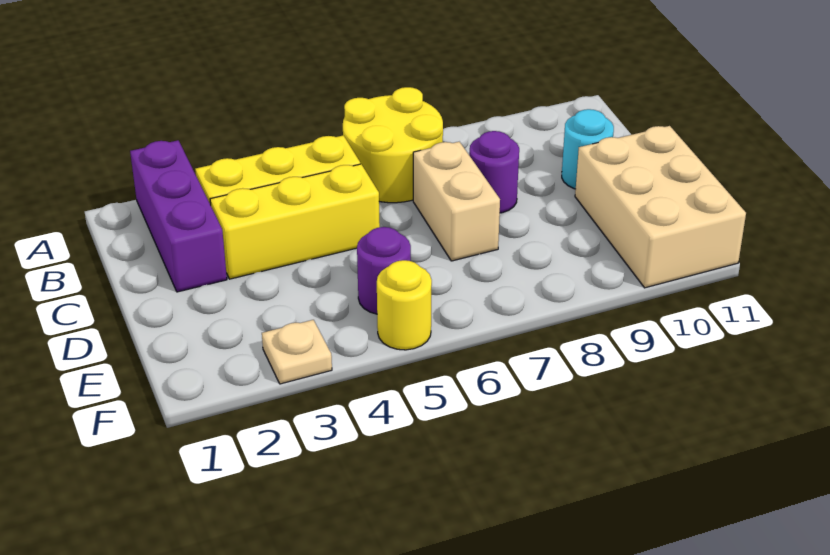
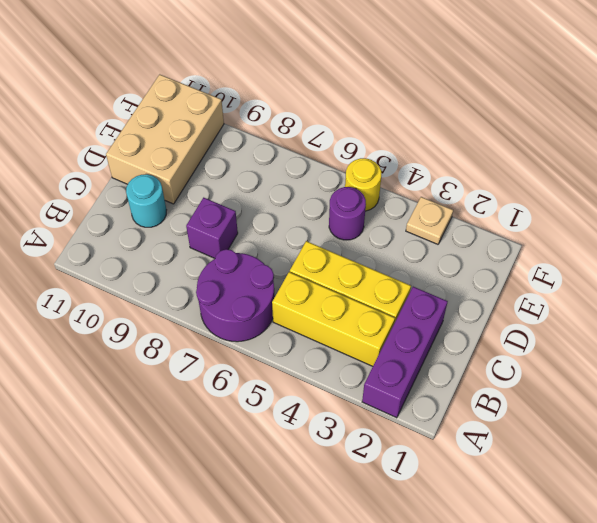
yellow round brick A6:B7 level 1 -> purple round brick A6:B7 level 1
tan brick C7:D7 level 1 -> none
purple round brick C8 level 1 -> purple brick C8 level 1

